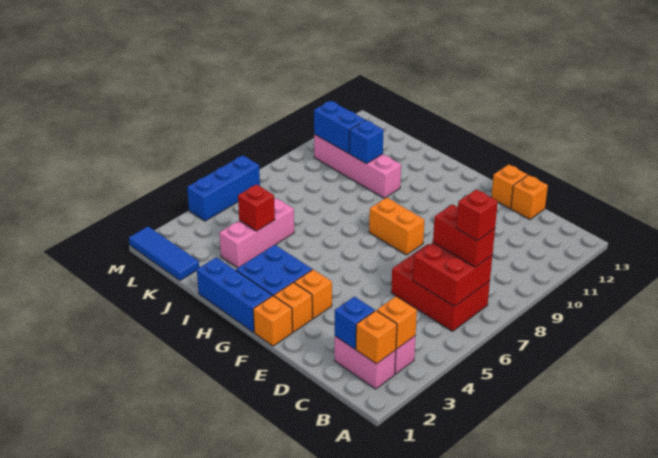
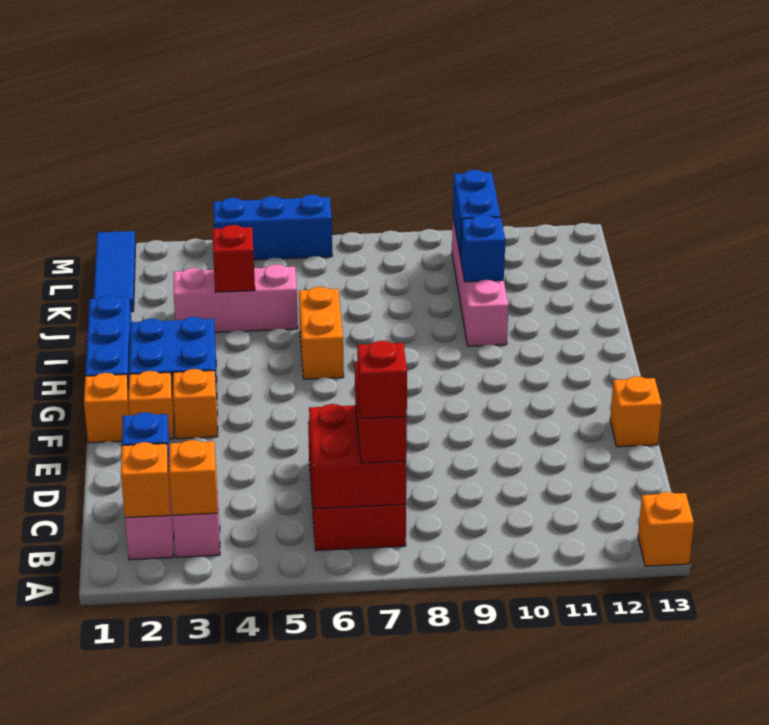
orange brick D13 level 1 -> orange brick A13 level 1
orange brick F8:G8 level 1 -> orange brick H6:I6 level 1

